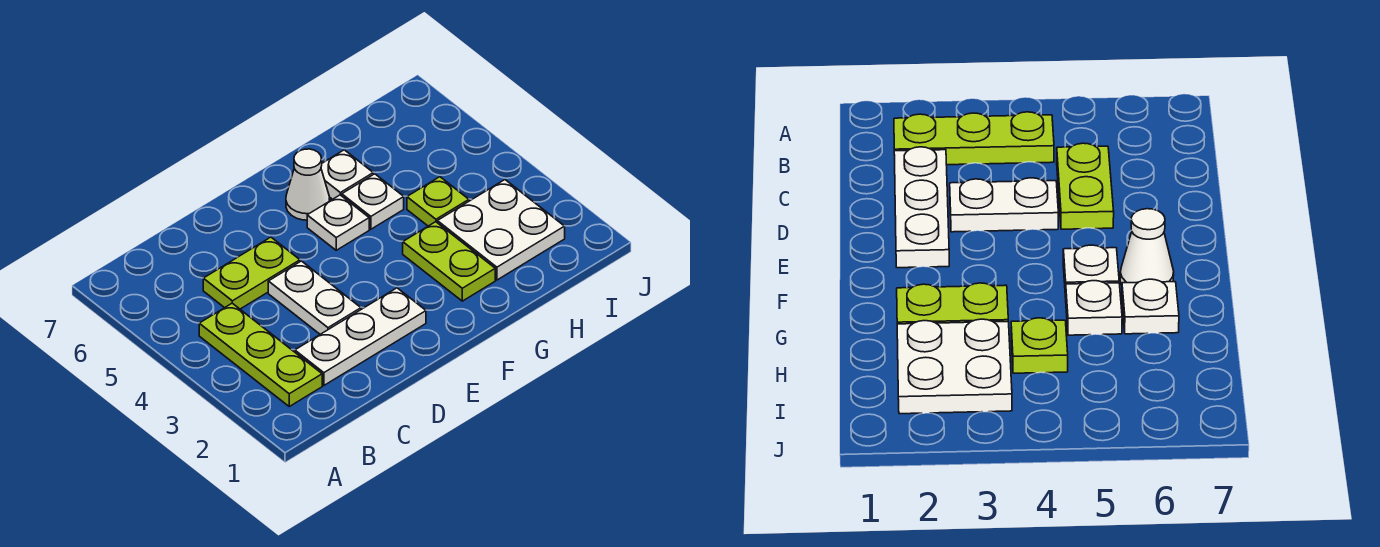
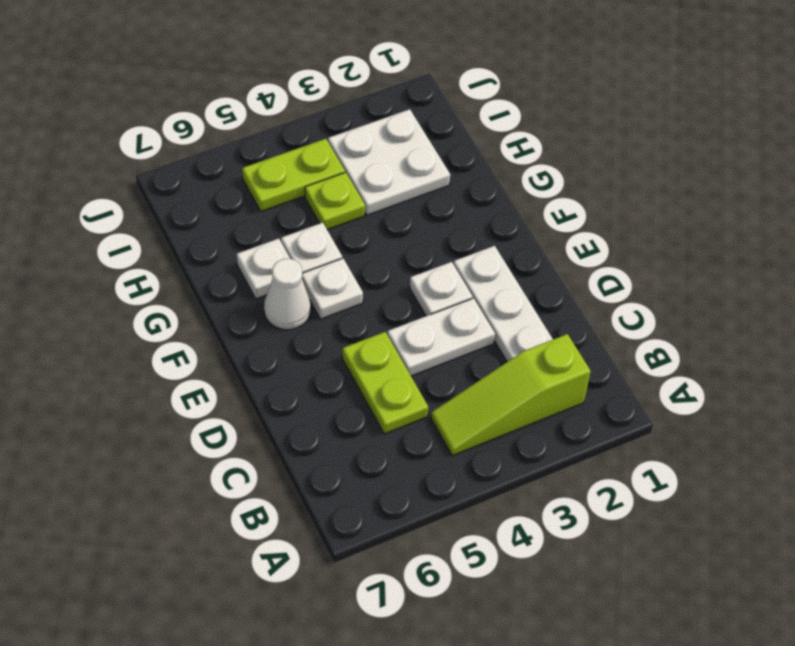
lime plate B2:B4 level 1 -> lime slope B2:B4 level 1 top 2
none -> white plate E3 level 1
lime plate G2:G3 level 1 -> lime plate I4:I5 level 1

